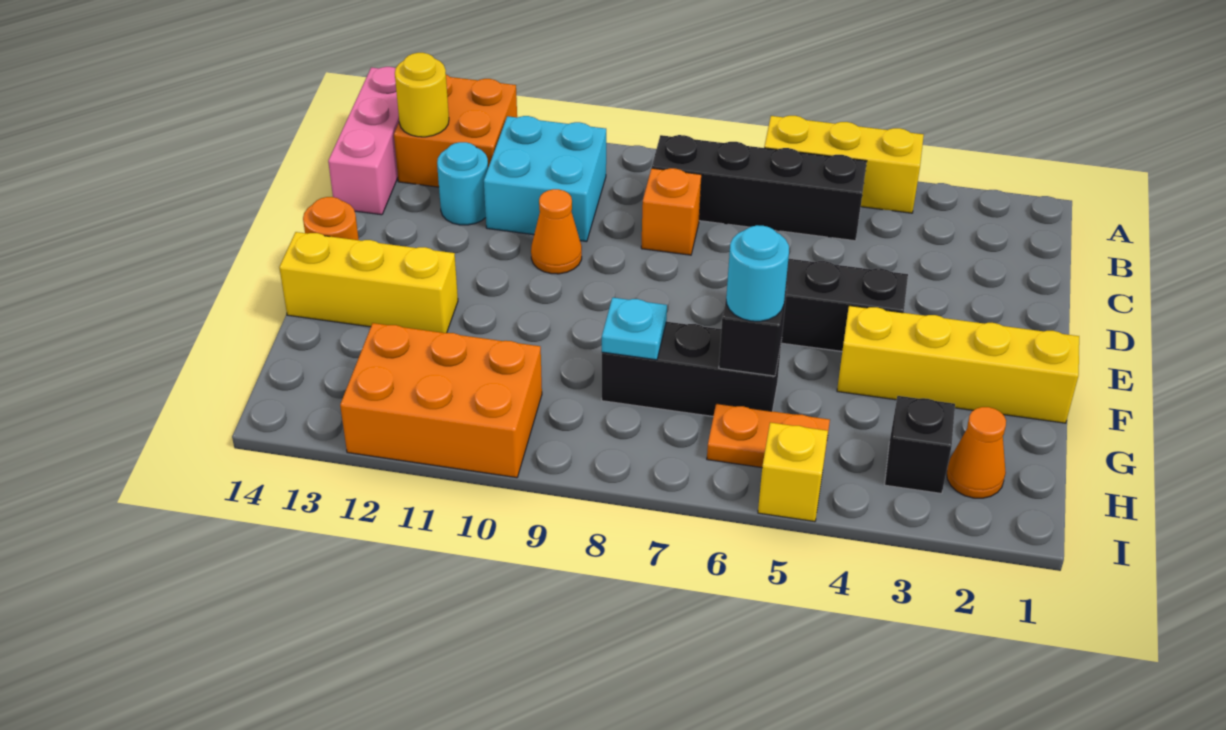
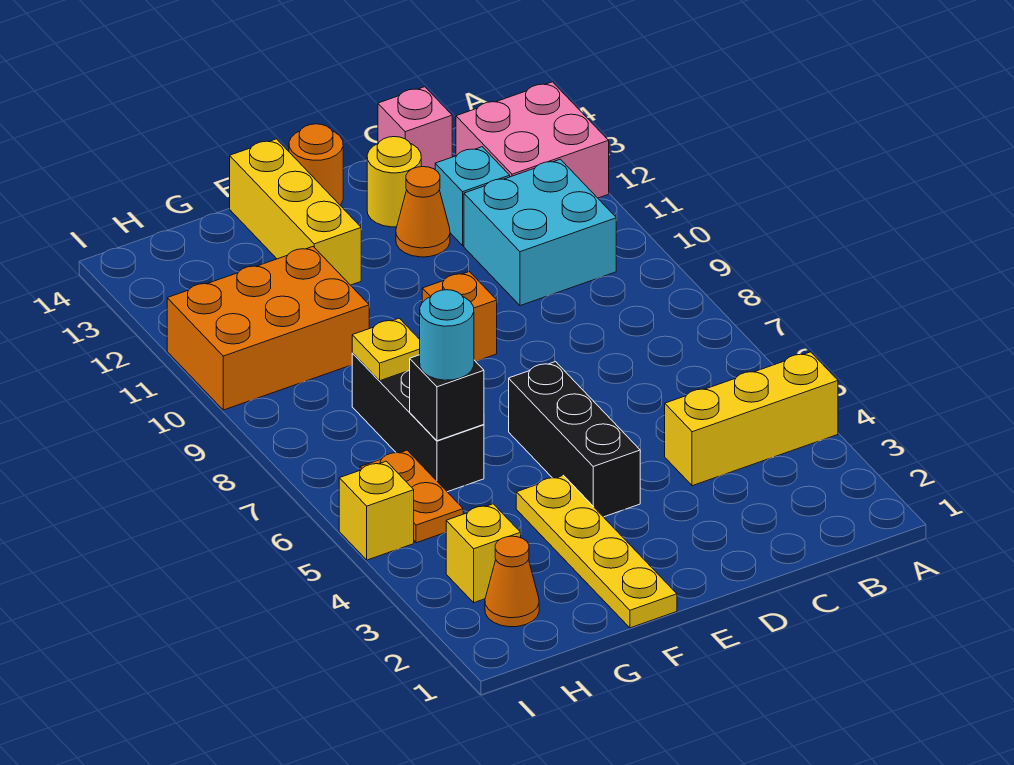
yellow brick A4:A6 level 1 -> yellow brick A4:C4 level 1
orange brick A12:B13 level 1 -> pink brick A12:B13 level 1
pink brick A14:C14 level 1 -> pink brick C14 level 1
black brick B5:B8 level 1 -> none
yellow round brick B13 level 2 -> yellow round brick D13 level 1
orange brick C8 level 1 -> orange brick E9 level 1
cyan round brick C12 level 1 -> cyan brick C12 level 1
orange cone D10 level 1 -> orange cone D12 level 1
yellow brick F1:F4 level 1 -> yellow plate F1:F4 level 1
cyan plate G8 level 2 -> yellow plate G8 level 2
black brick H3 level 1 -> yellow brick H3 level 1
orange brick H10:I12 level 1 -> orange brick G10:I11 level 1

